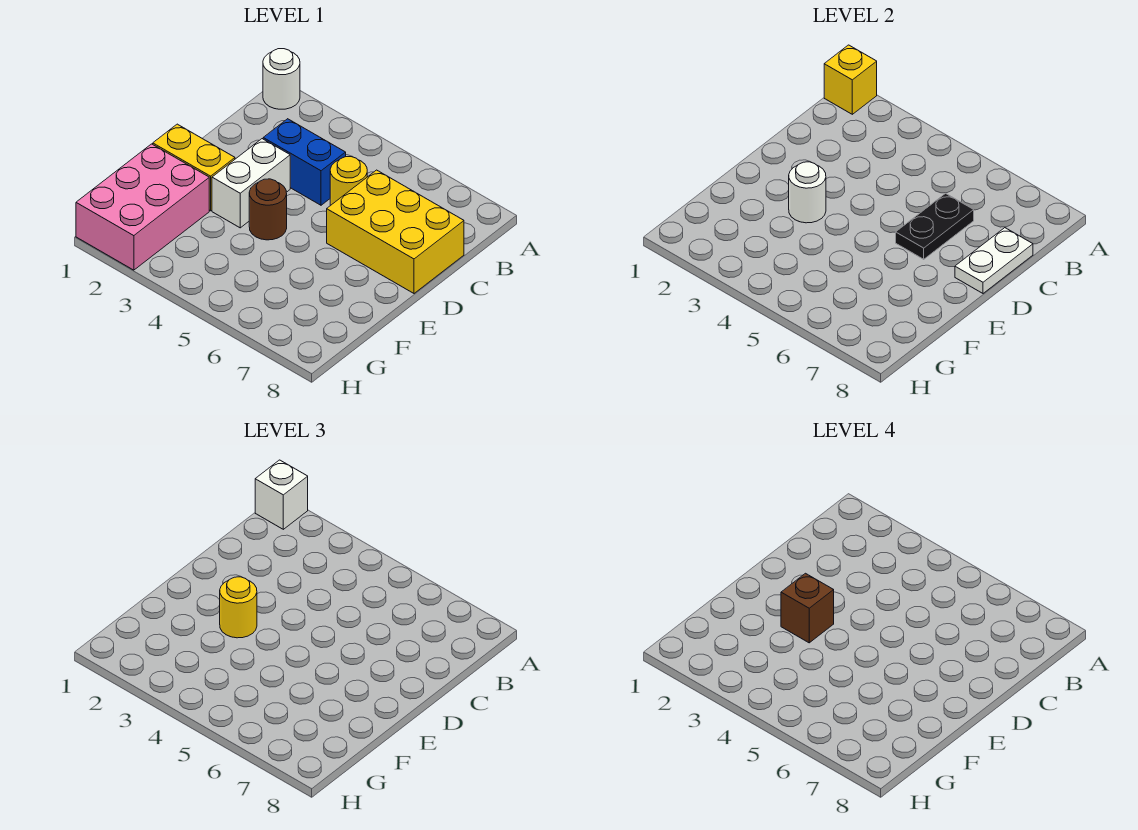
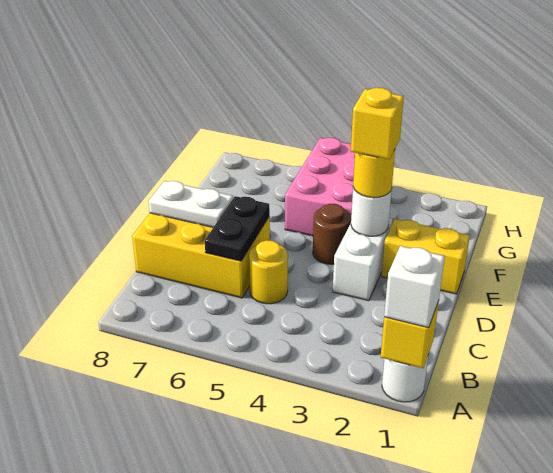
blue brick C3:C4 level 1 -> none
white plate C8:D8 level 2 -> white plate D7:D8 level 2
brown brick E3 level 4 -> yellow brick E3 level 4
pink brick F1:H2 level 1 -> pink brick F4:H5 level 1

